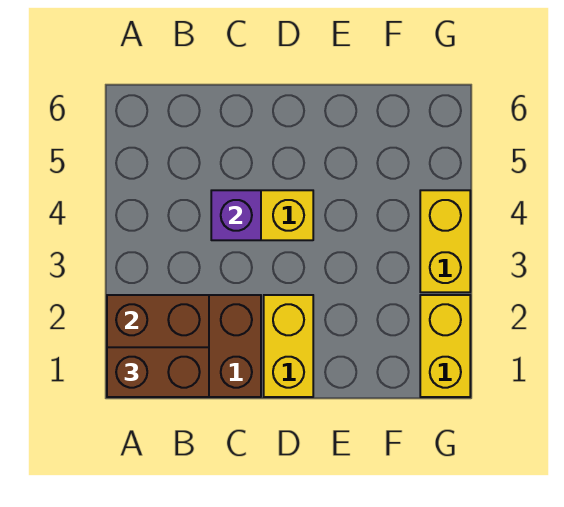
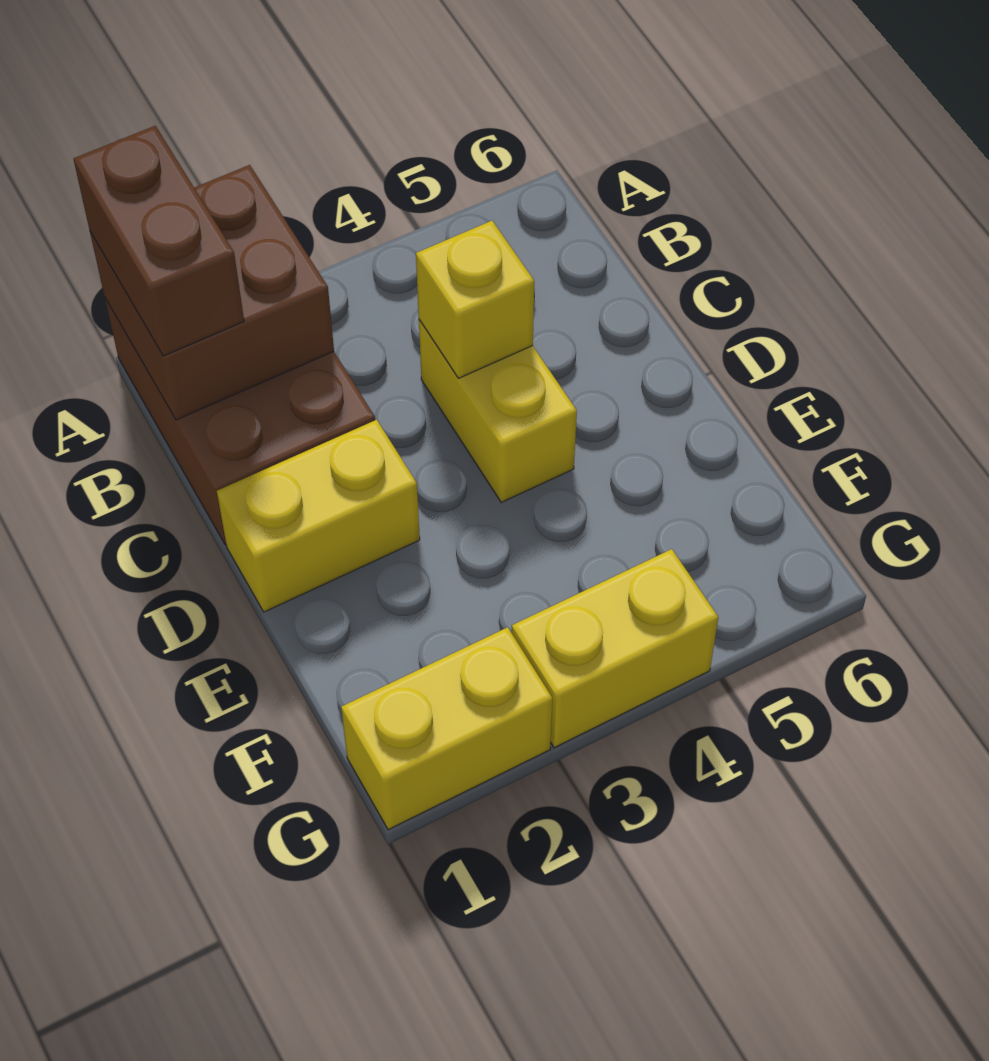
purple brick C4 level 2 -> yellow brick C4 level 2

